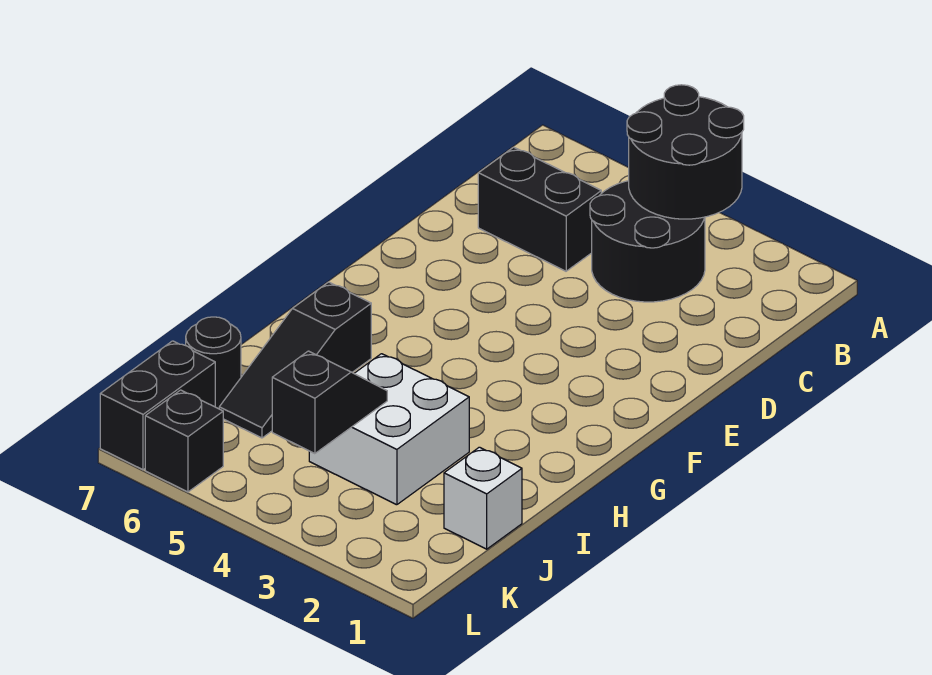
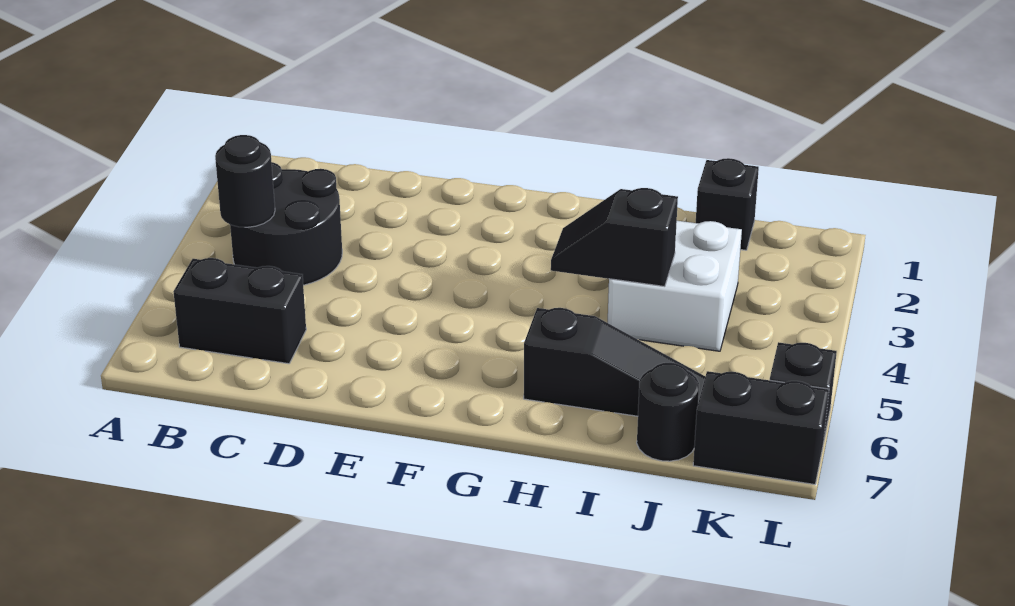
black round brick A3:B4 level 2 -> black round brick B4 level 2
black brick C5:C6 level 1 -> black brick B6:C6 level 1
white brick J1 level 1 -> black brick J1 level 1
black slope J4:K4 level 2 top K -> black slope H4:I4 level 2 top I

